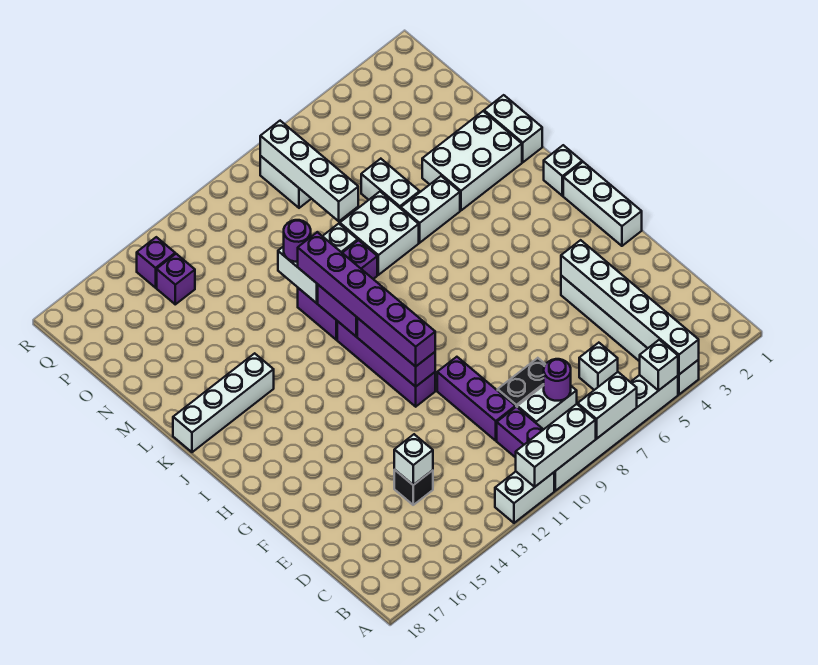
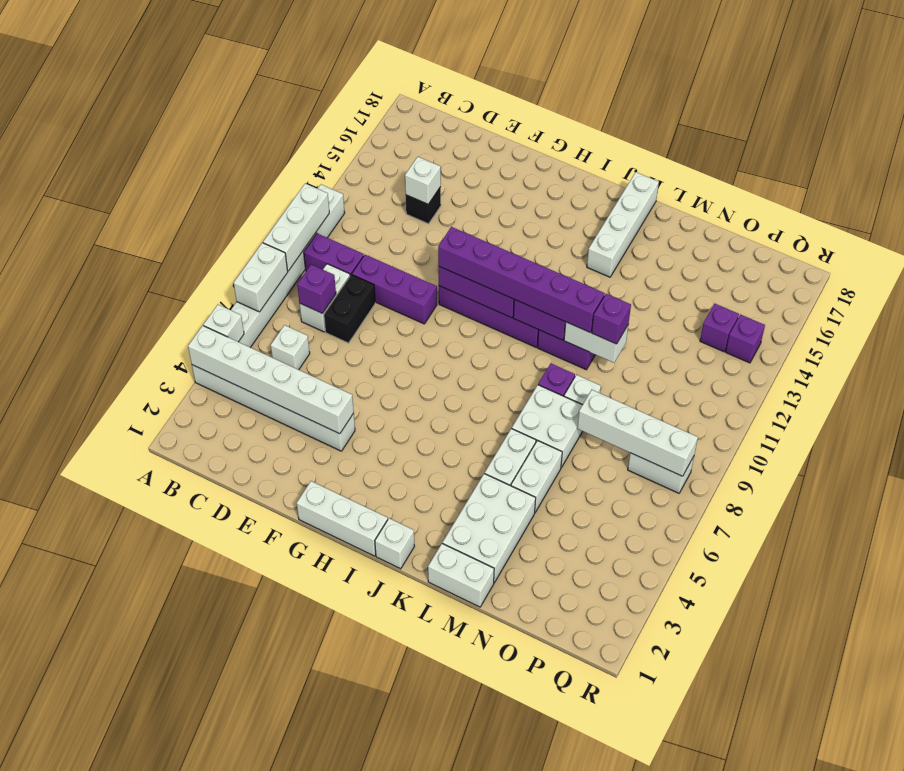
purple round brick C8 level 2 -> purple brick C8 level 2
white brick M6:N6 level 1 -> white brick M5:M6 level 1
purple round brick M11 level 3 -> purple brick M11 level 3

